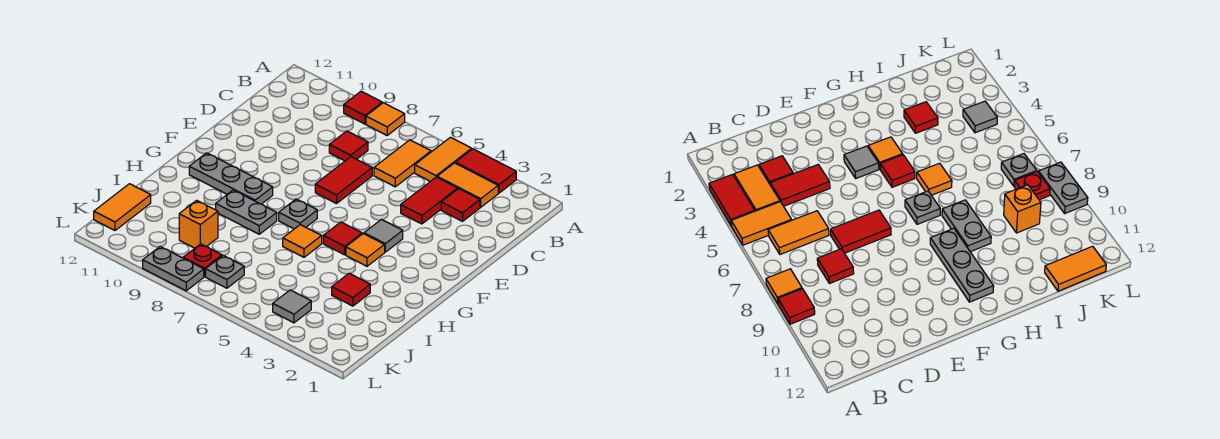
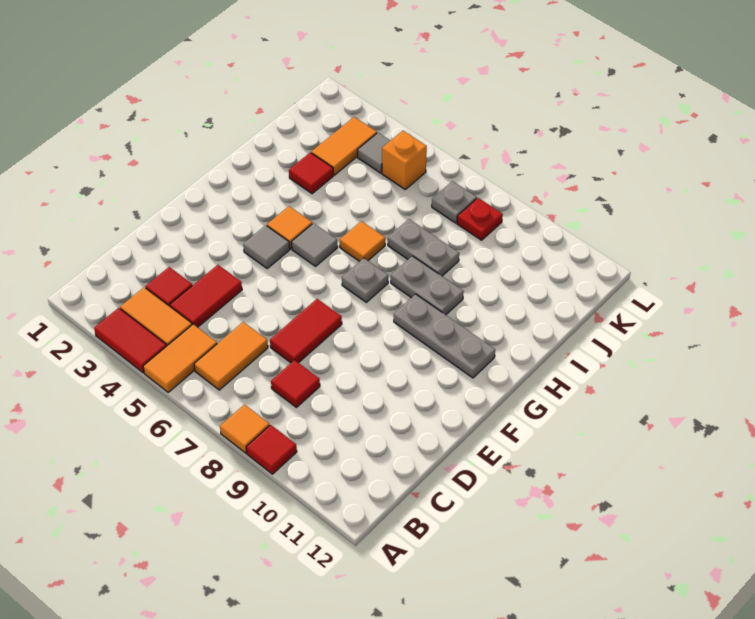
red tile G5 level 1 -> grey tile G5 level 1
orange brick J9 level 1 -> orange brick K5 level 1
orange tile J12:K12 level 1 -> orange tile J3:K3 level 1
grey plate L8:L9 level 1 -> grey plate I7:I8 level 1

